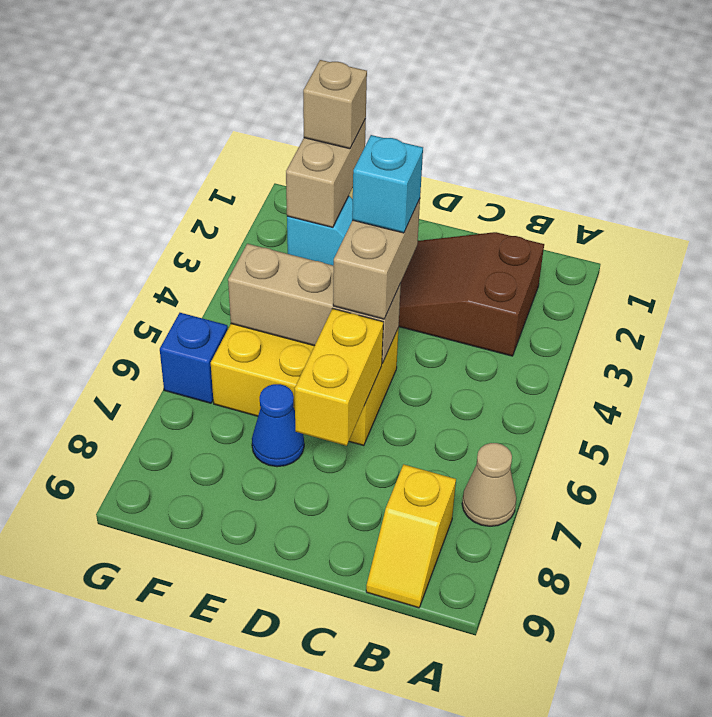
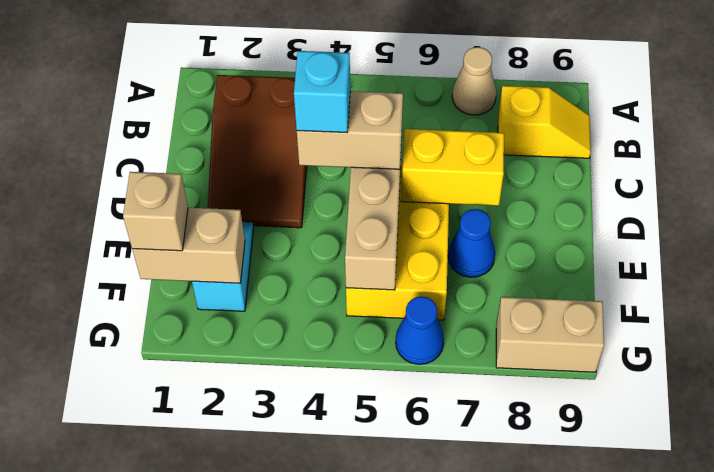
blue brick G6 level 1 -> blue cone G6 level 1
none -> tan brick G8:G9 level 1

